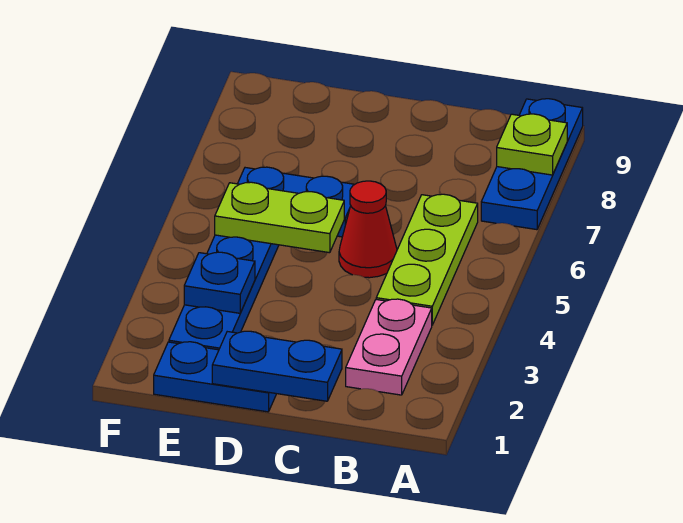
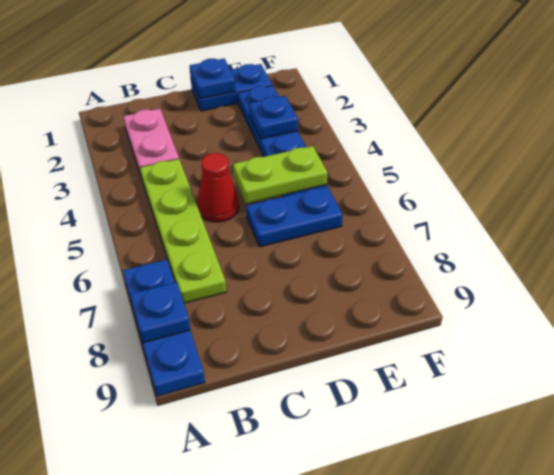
lime plate A8 level 2 -> blue plate A8 level 2
lime plate B4:B6 level 1 -> lime plate B4:B7 level 1
blue plate C1:D1 level 2 -> blue plate D1 level 2

